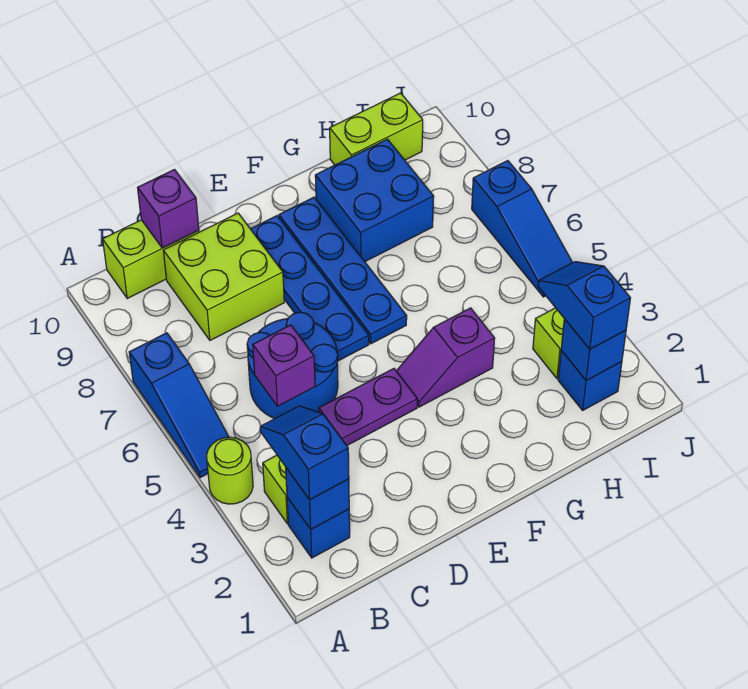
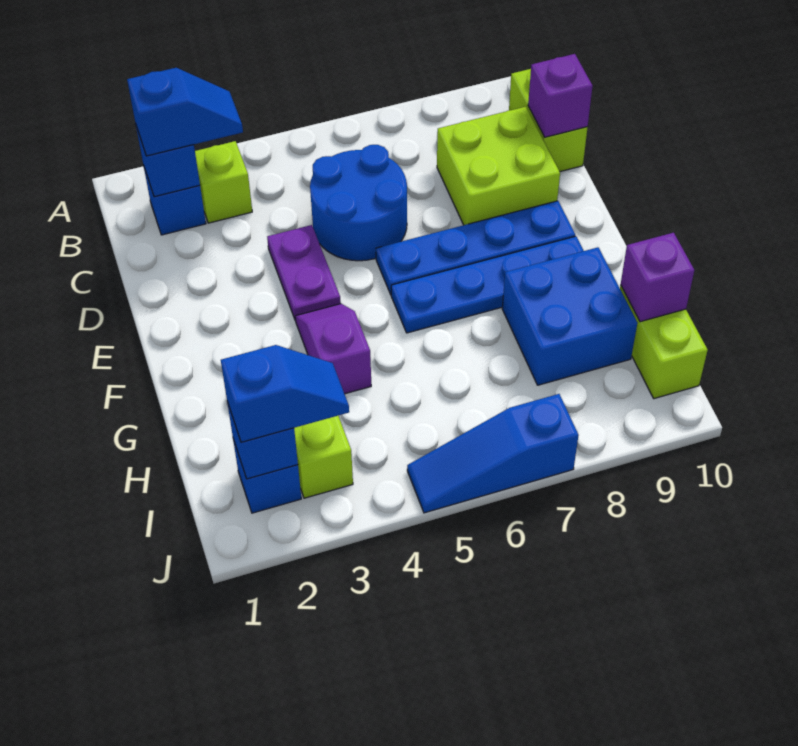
lime round brick A4 level 1 -> none
blue slope A5:A7 level 1 top 7 -> none
purple brick C5 level 2 -> purple brick H10 level 2

